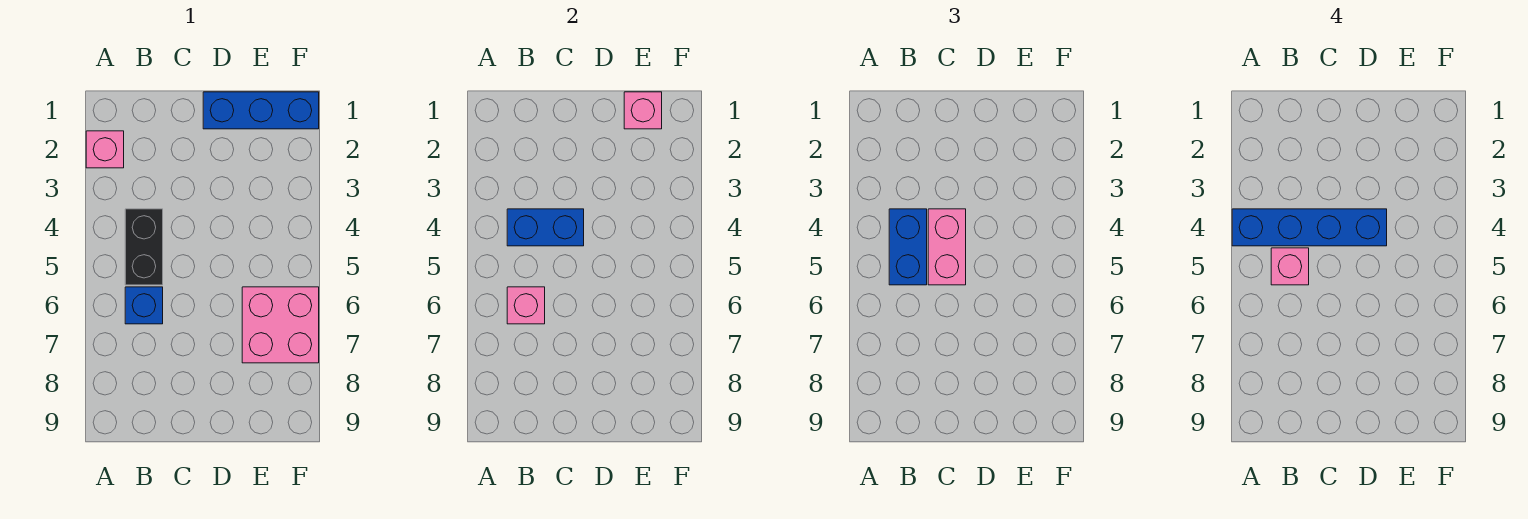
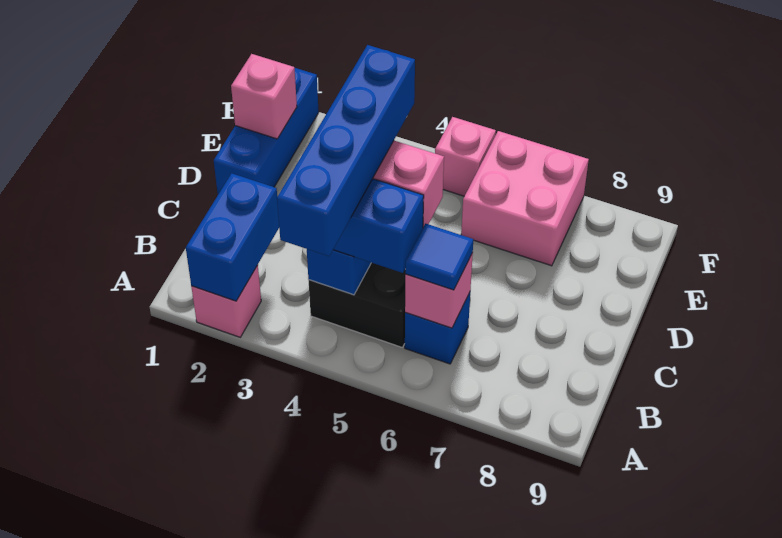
none -> blue brick A2:B2 level 2
pink brick B5 level 4 -> pink brick F5 level 1
none -> blue tile B6 level 3

